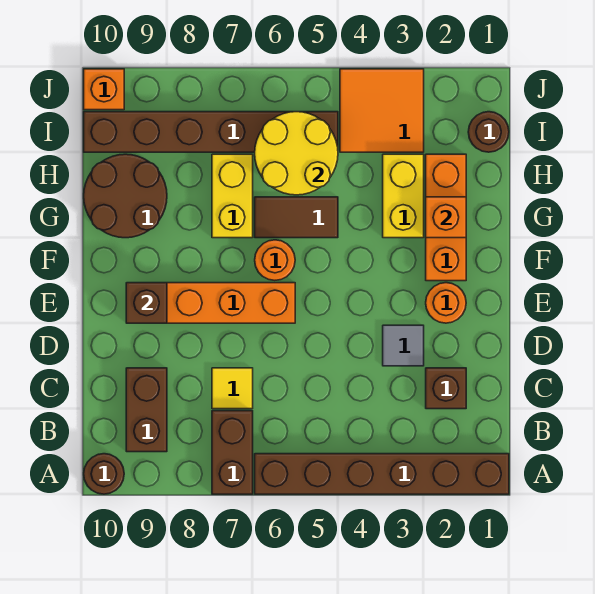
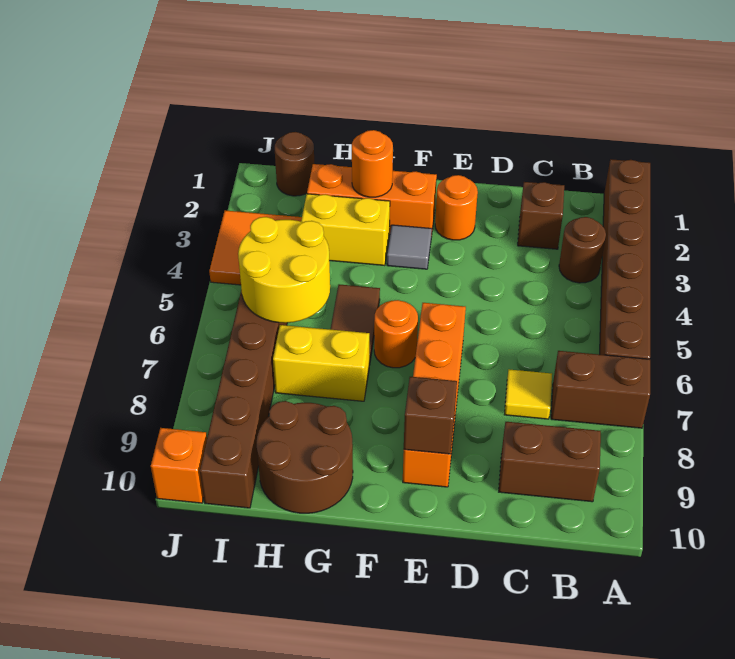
brown round brick A10 level 1 -> brown round brick B3 level 1
grey tile D3 level 1 -> grey tile F3 level 1
orange brick G2 level 2 -> orange round brick G2 level 2

